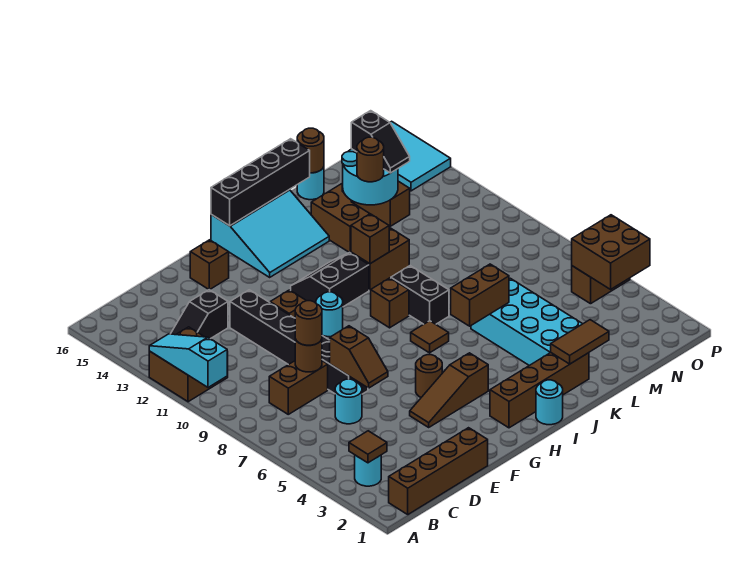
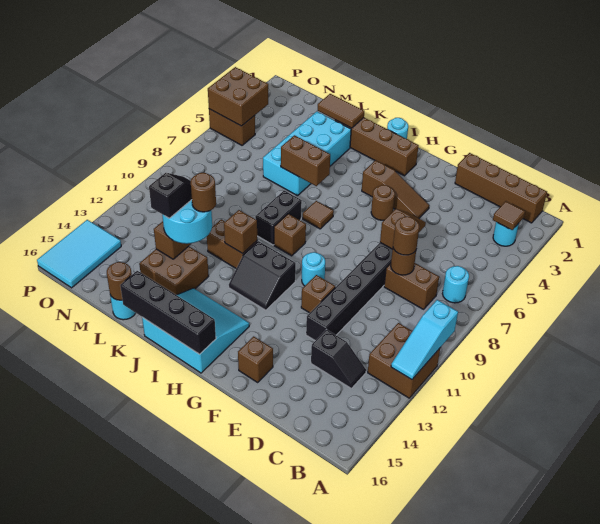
cyan round brick D6 level 1 -> cyan round brick B7 level 1

